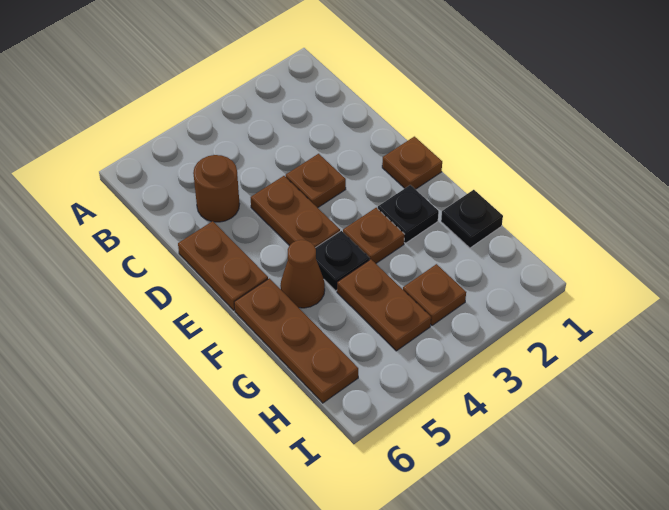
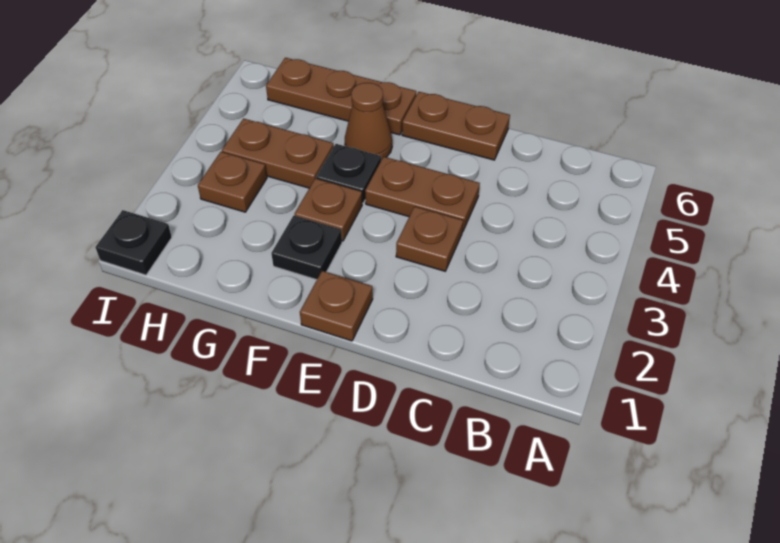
brown round brick C5 level 1 -> none
black plate G1 level 1 -> black plate I1 level 1

